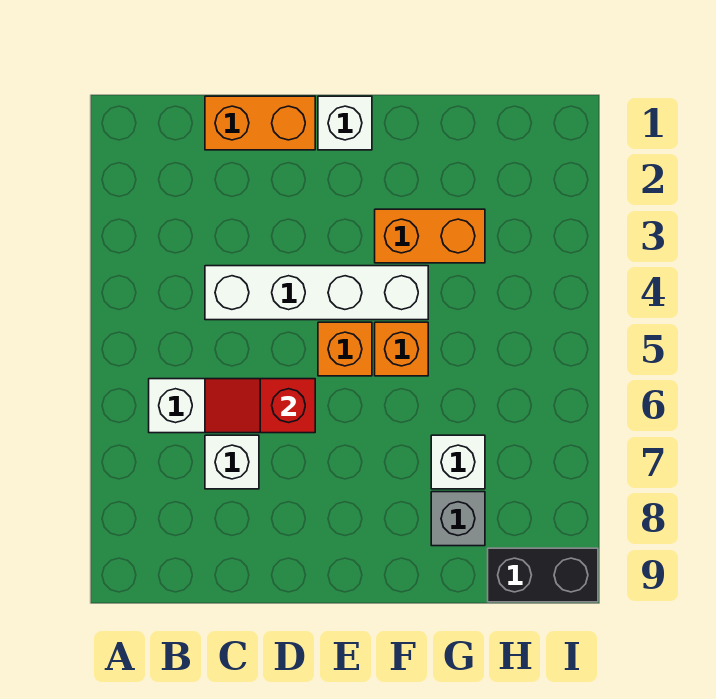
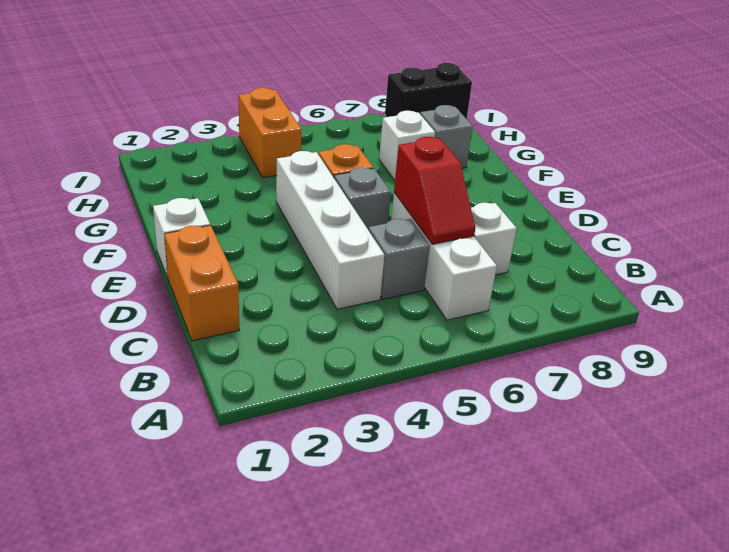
none -> grey brick C5 level 1
orange brick E5 level 1 -> grey brick E5 level 1
orange brick F3:G3 level 1 -> orange brick H4:I4 level 1
black brick H9:I9 level 1 -> black brick I8:I9 level 1

